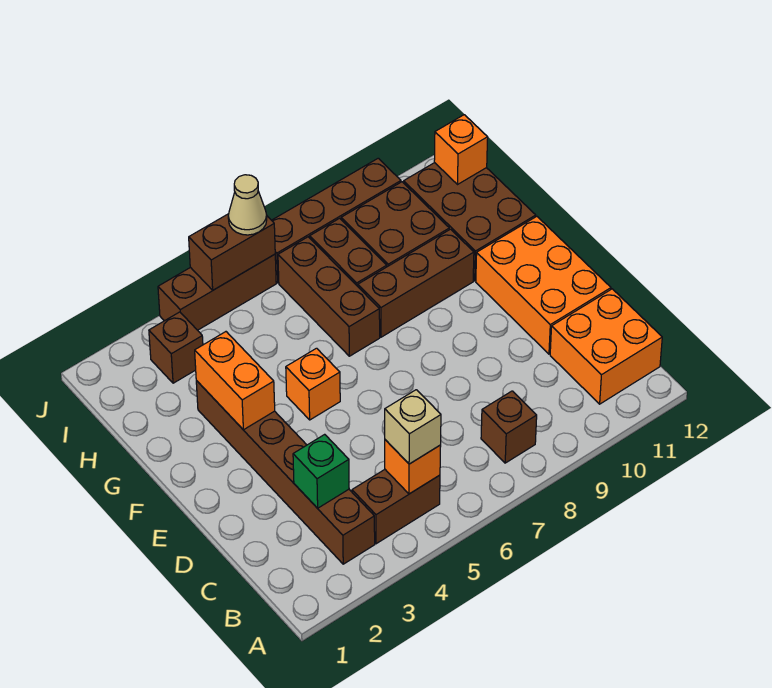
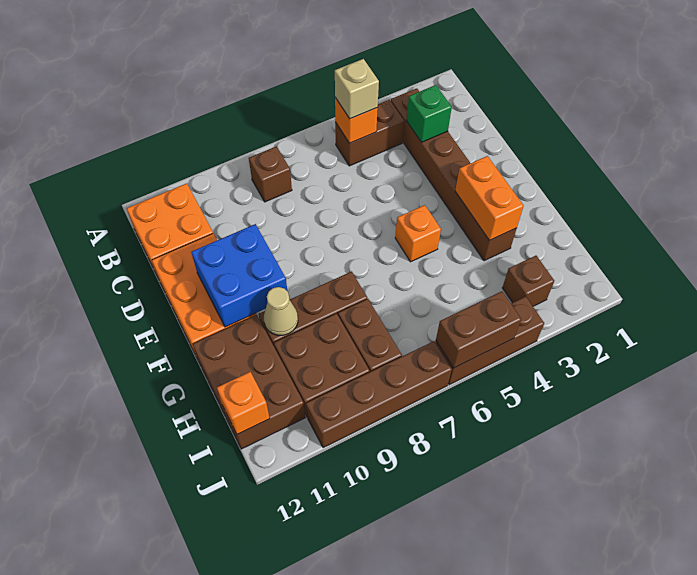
none -> blue brick E10:F11 level 2
brown brick G7:I7 level 1 -> none
tan cone J6 level 3 -> tan cone G10 level 2

